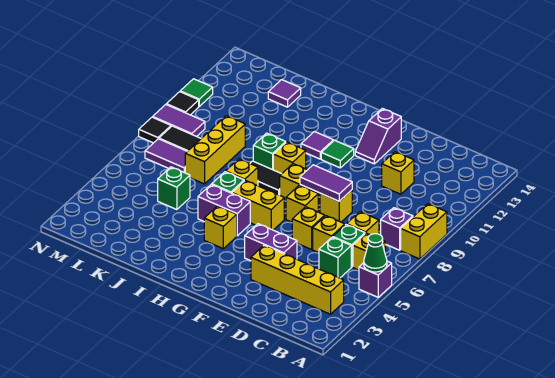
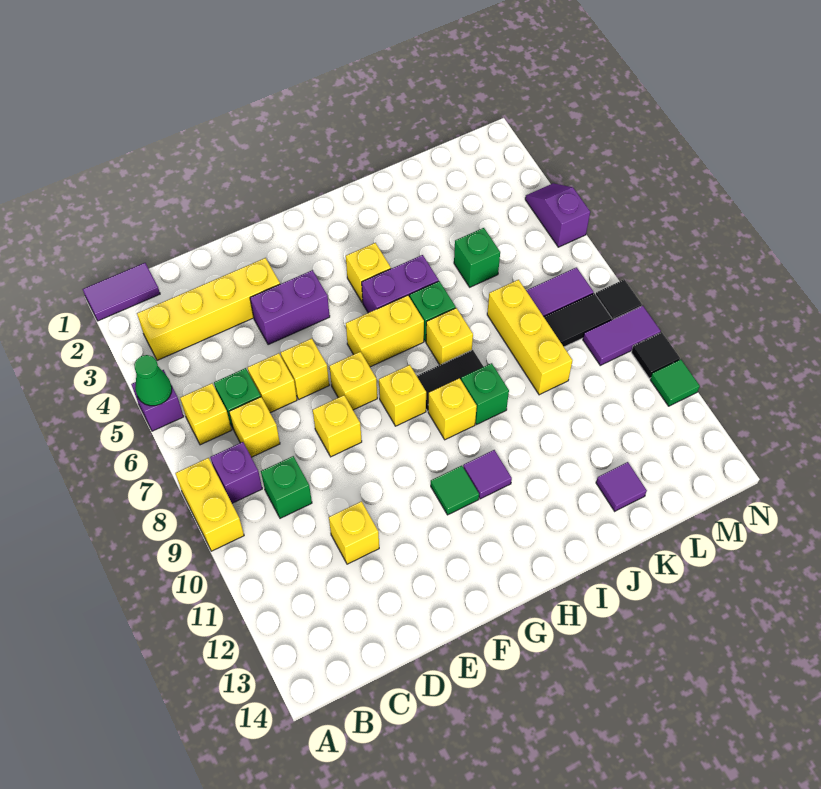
green brick C5 level 1 -> green brick C9 level 1
purple tile E8:F8 level 2 -> purple tile A1:B1 level 1
purple slope F12:F13 level 1 top 13 -> purple slope N4:N5 level 1 top 5

